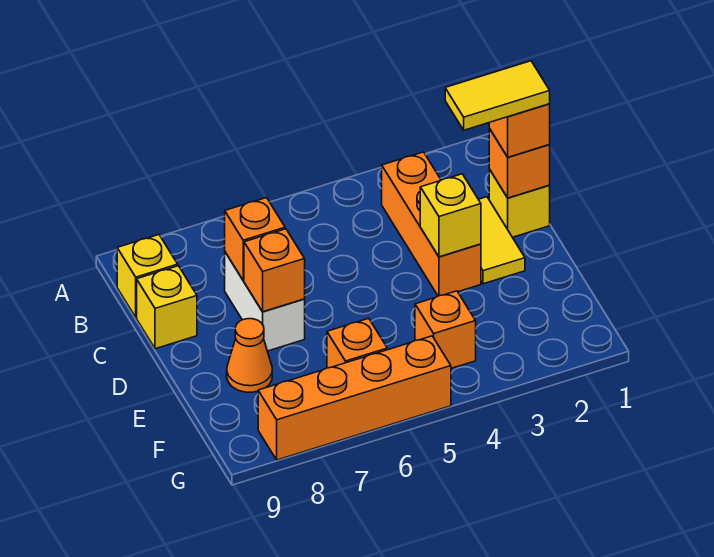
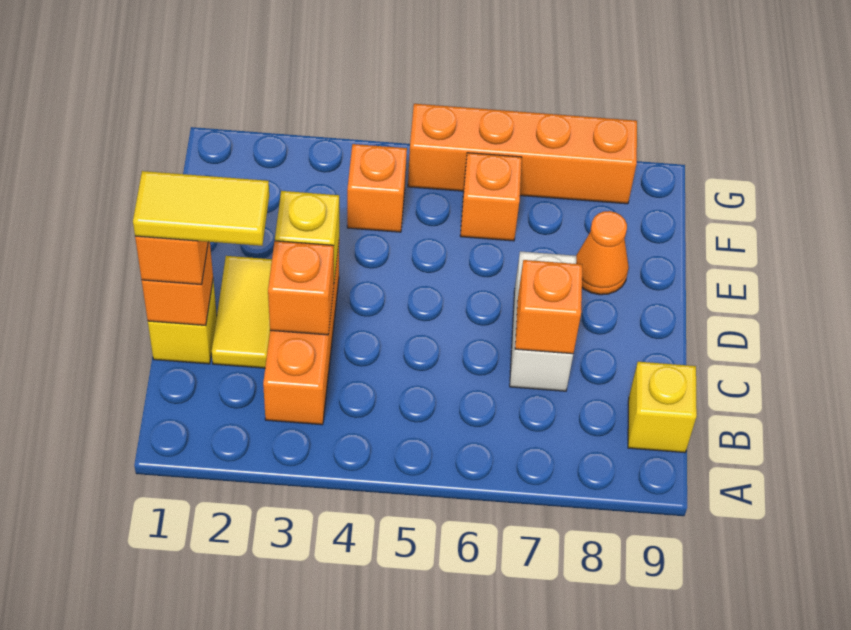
yellow brick C9 level 1 -> none
orange brick D7 level 2 -> orange brick C3 level 2

